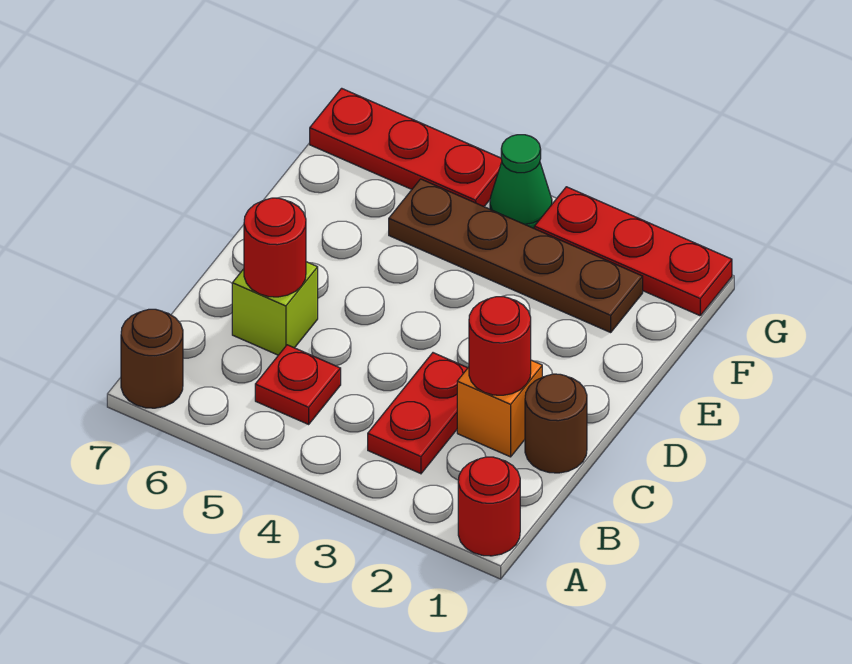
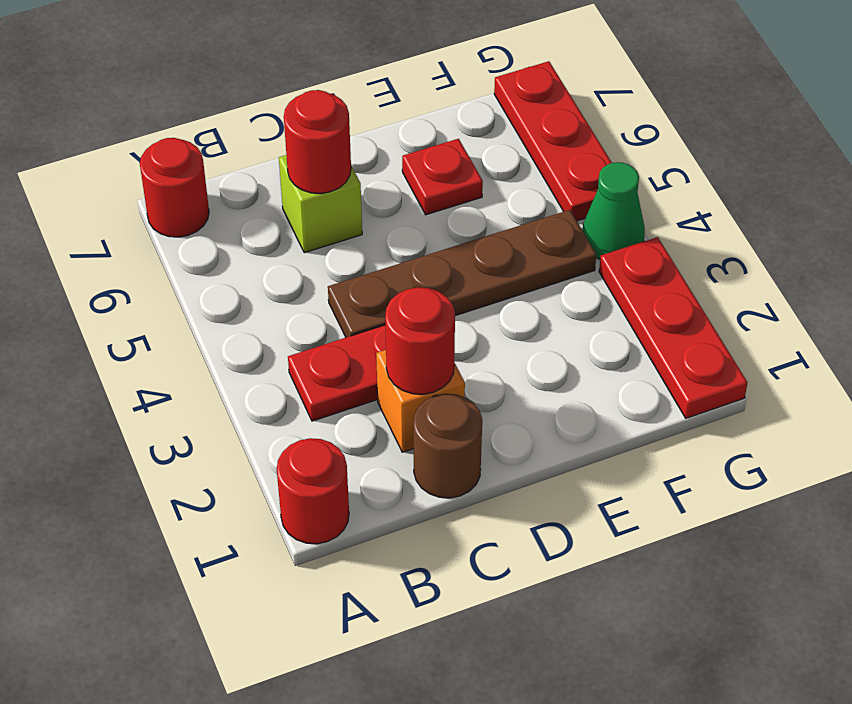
brown round brick A7 level 1 -> red round brick A7 level 1
red plate B5 level 1 -> red plate E6 level 1
brown plate F2:F5 level 1 -> brown plate C4:F4 level 1

